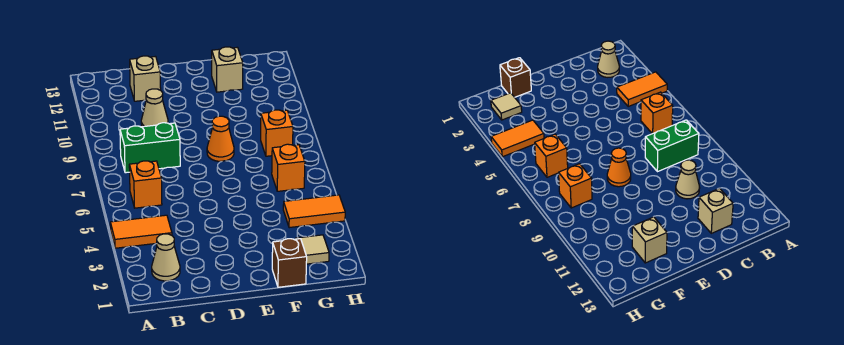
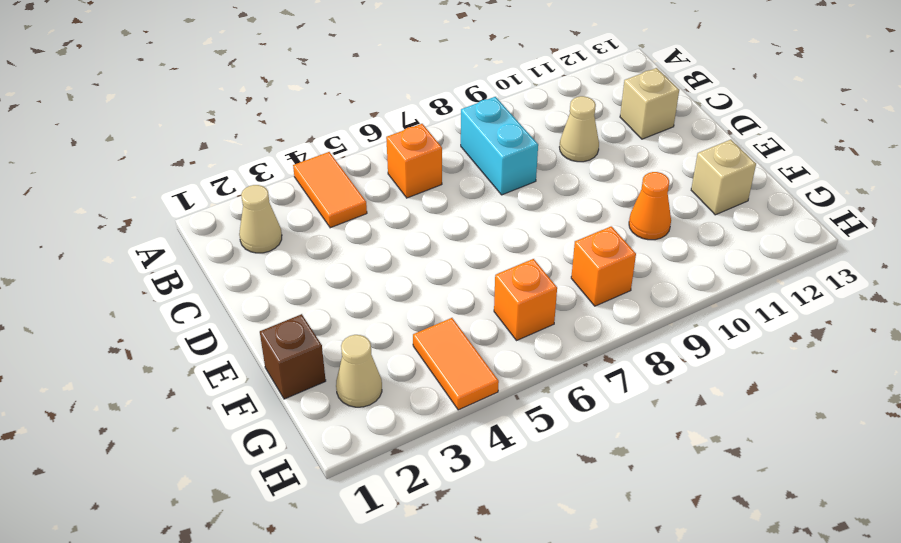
green brick B8:C8 level 1 -> cyan brick B8:C8 level 1
orange cone E8 level 1 -> orange cone F10 level 1
tan tile G2 level 1 -> tan cone G2 level 1

